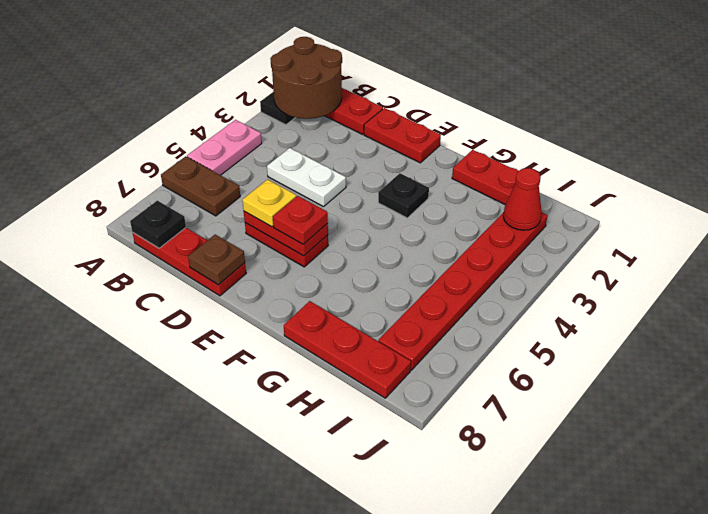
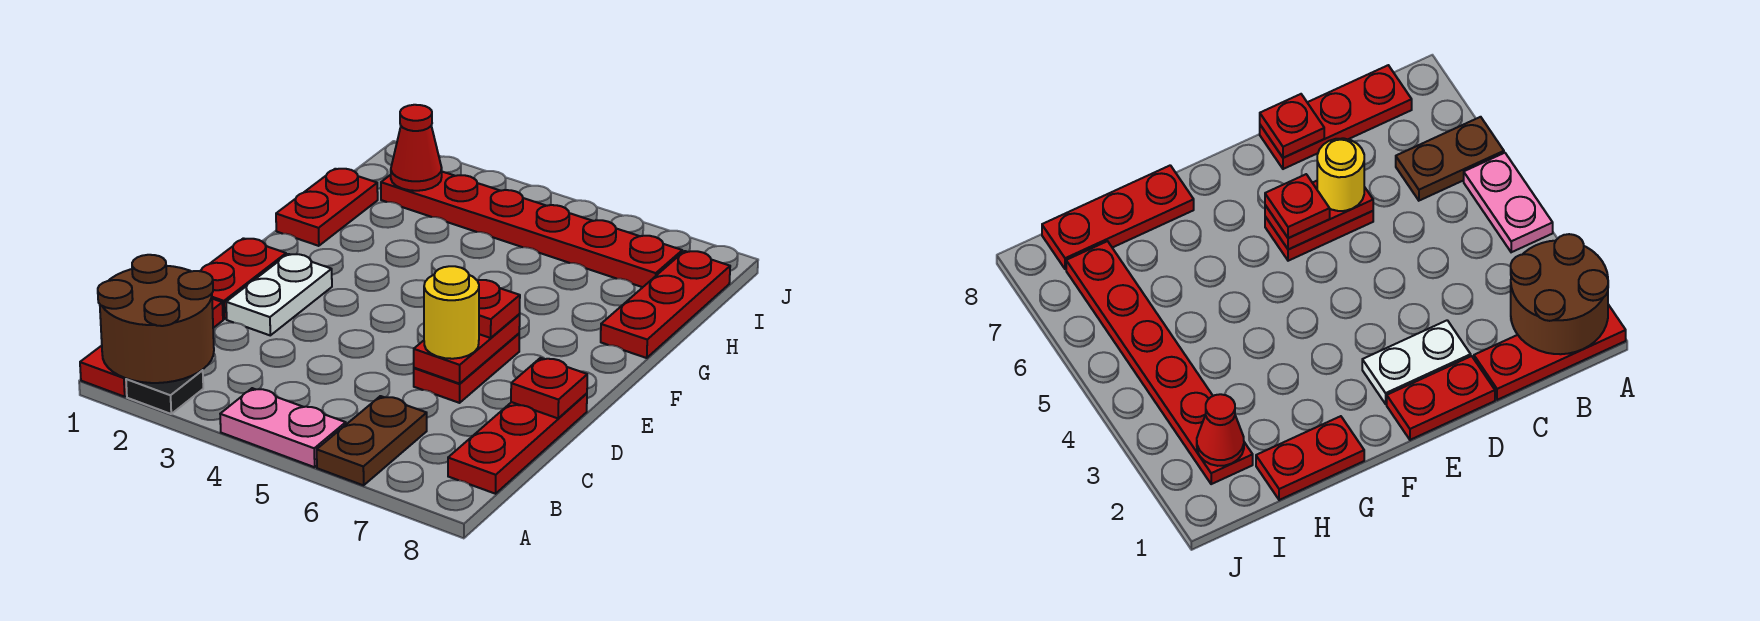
black plate B8 level 2 -> none
white plate C4:D4 level 1 -> white plate D2:E2 level 1
yellow plate D6 level 3 -> yellow round brick D6 level 3
brown plate D8 level 2 -> red plate D8 level 2
black plate F3 level 1 -> none

